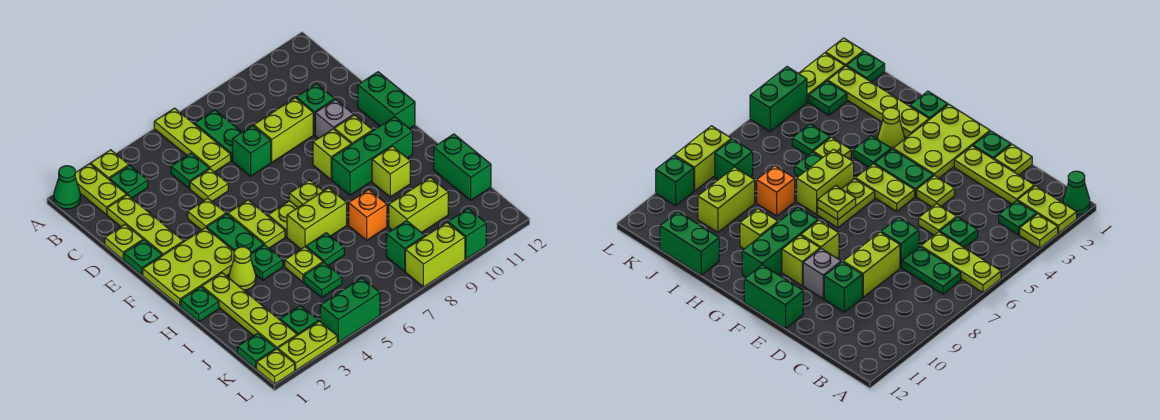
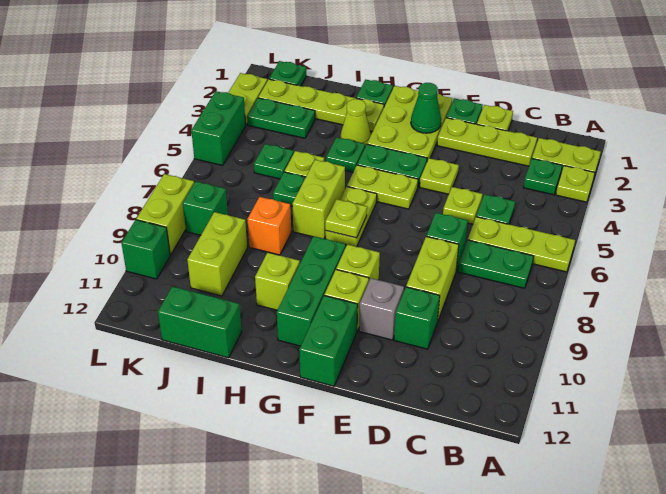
green cone A1 level 1 -> green cone F2 level 2
green brick E12:F12 level 1 -> green brick F11:F12 level 1
green plate K3 level 1 -> green plate J3:K3 level 1
lime plate L1 level 1 -> none

